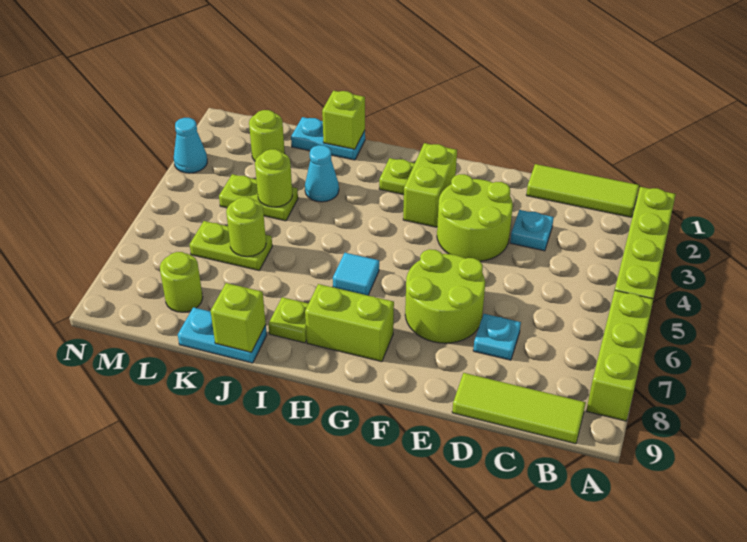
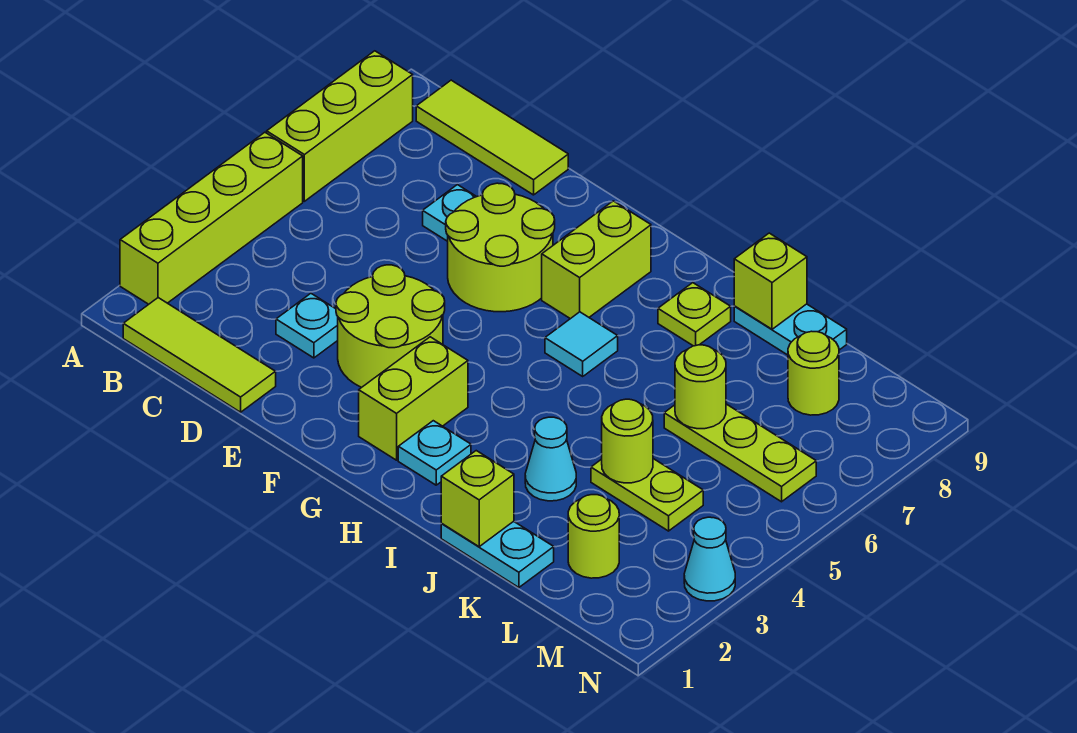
lime brick G8:H8 level 1 -> lime brick G7:G8 level 1
lime plate H2 level 1 -> cyan plate H2 level 1
lime plate K6:L6 level 1 -> lime plate K6:M6 level 1

